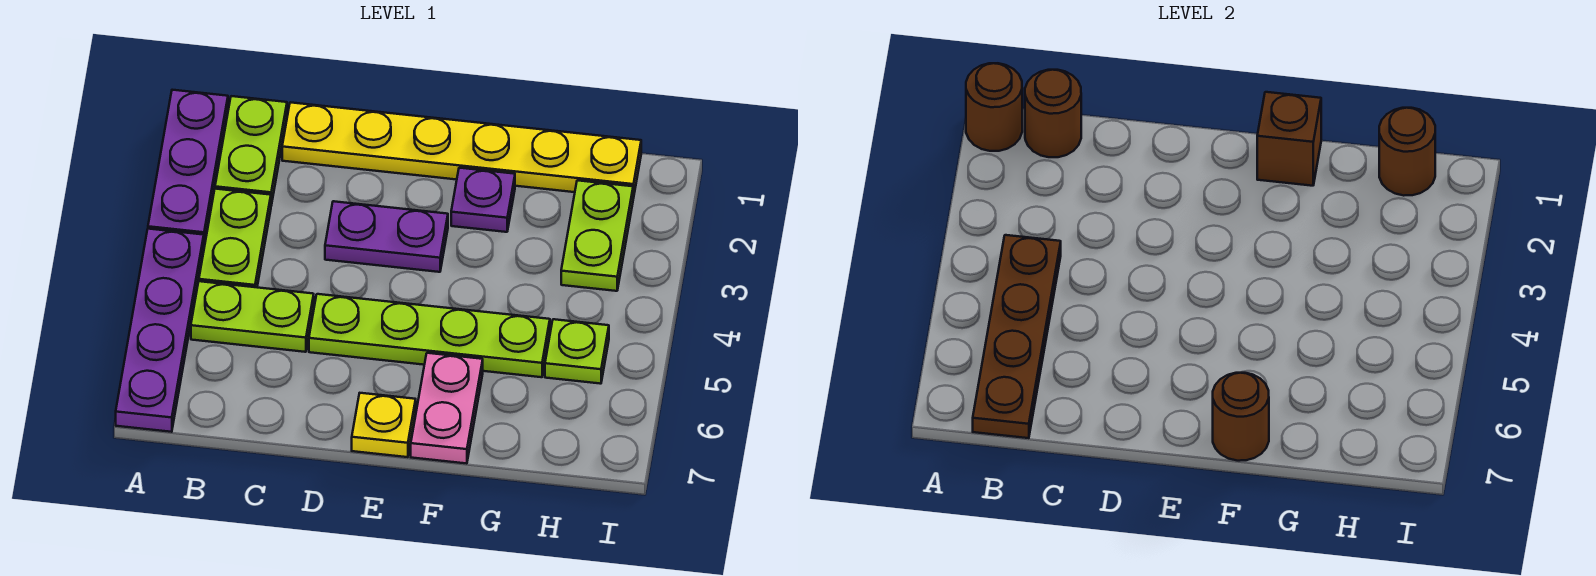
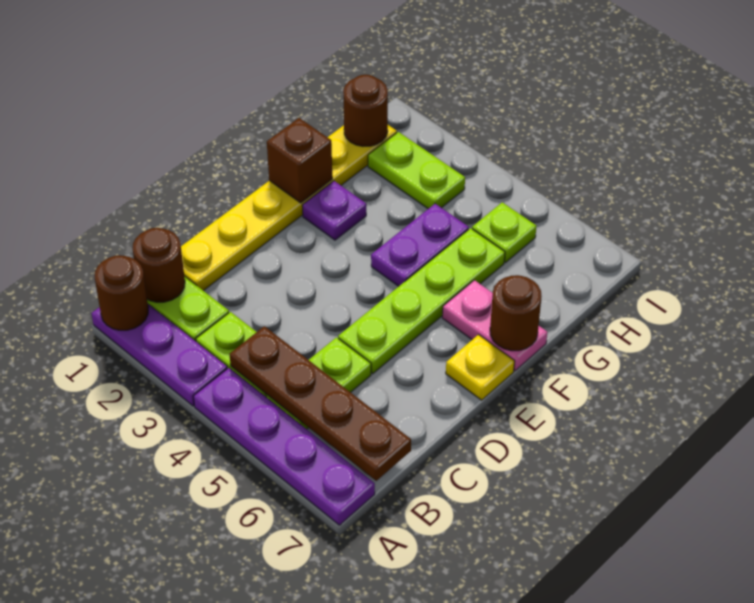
purple plate D3:E3 level 1 -> purple plate F4:G4 level 1

